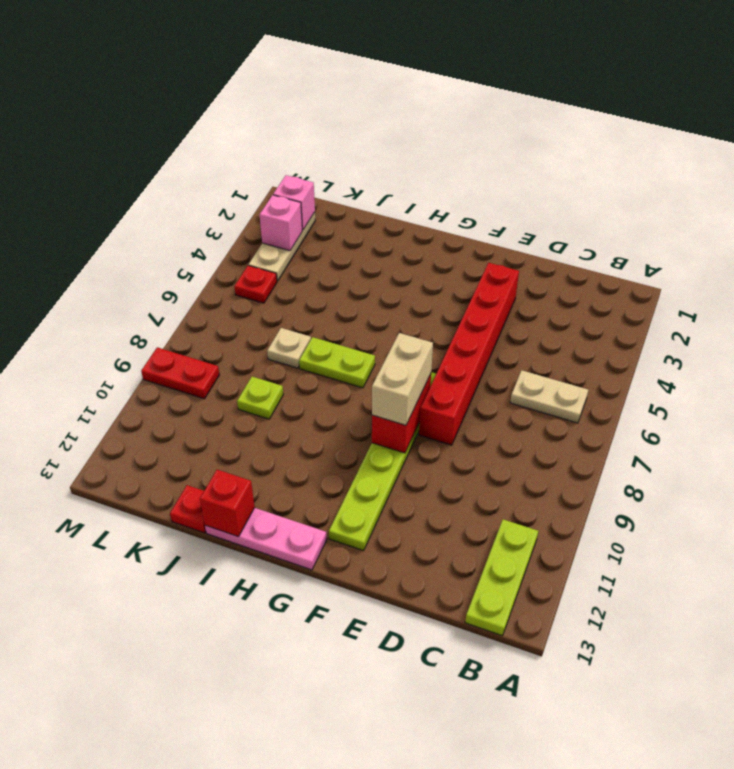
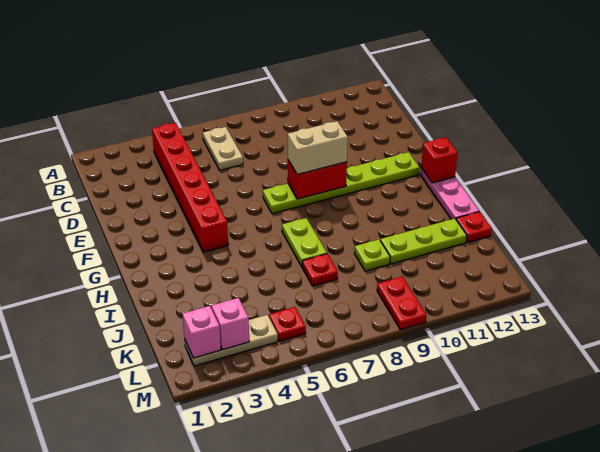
lime plate B11:B13 level 1 -> lime plate J10:J12 level 1
red brick E3:E8 level 1 -> red brick B4:G4 level 1
red brick I13 level 2 -> red brick G13 level 2
tan plate J7 level 1 -> red plate J7 level 1

